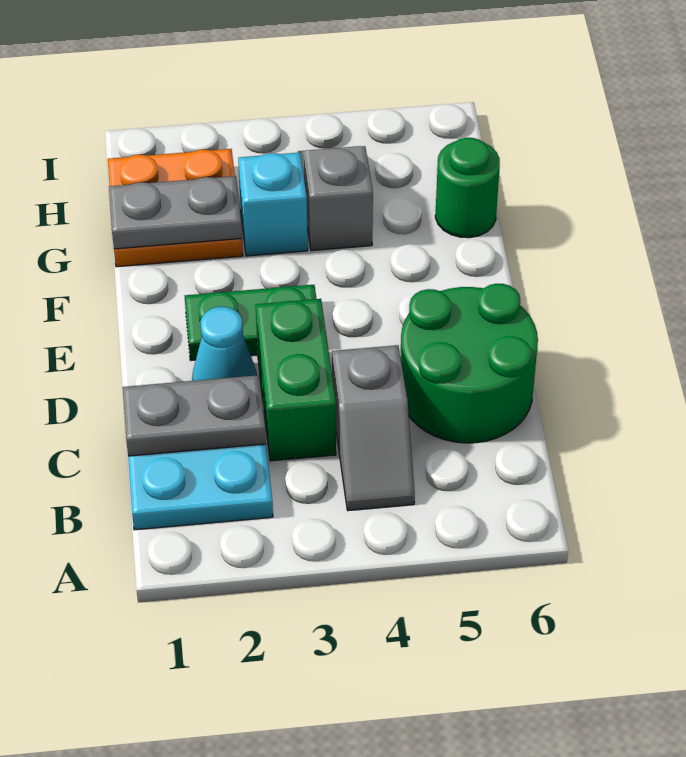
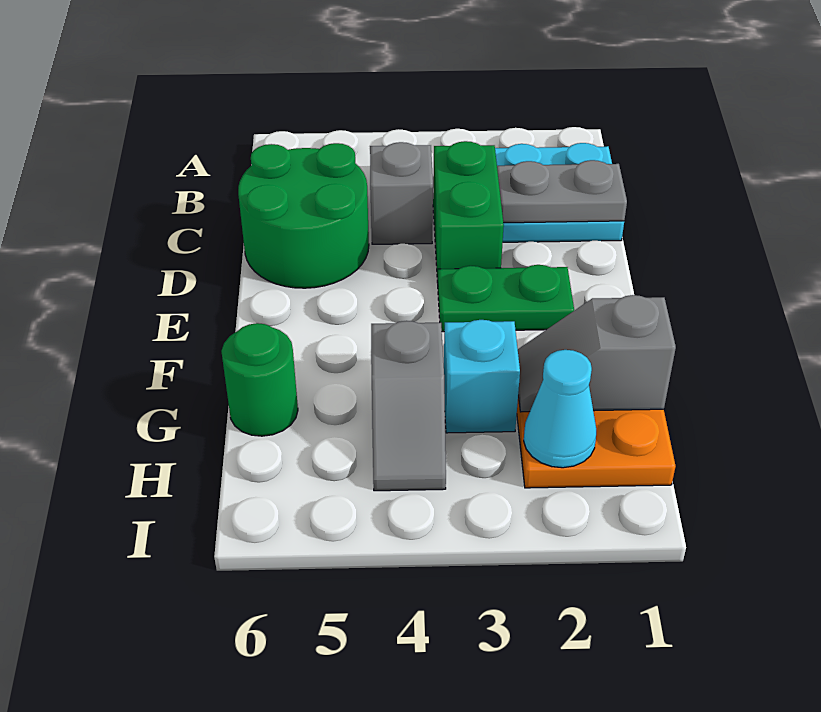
cyan cone D2 level 1 -> cyan cone H2 level 2
grey plate G1:G2 level 2 -> grey slope G1:G2 level 2 top 1

